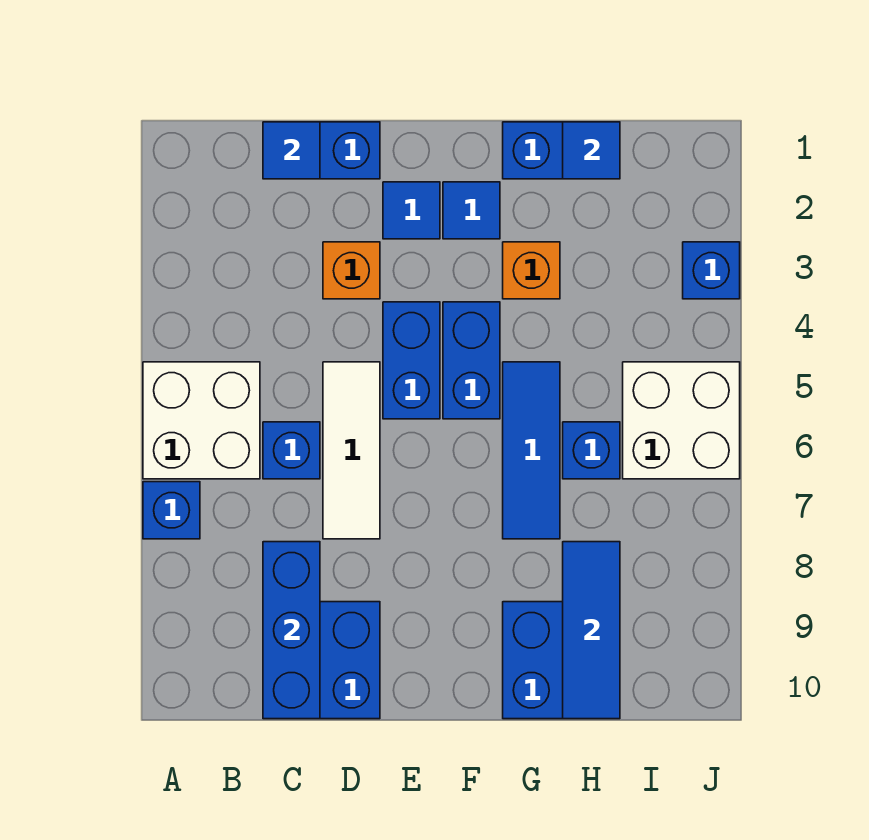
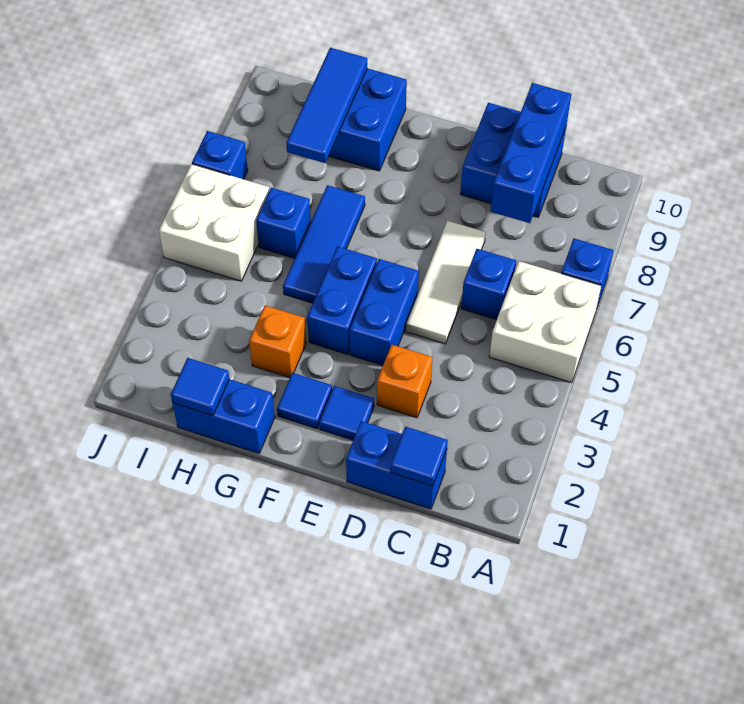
blue brick J3 level 1 -> blue brick J7 level 1

